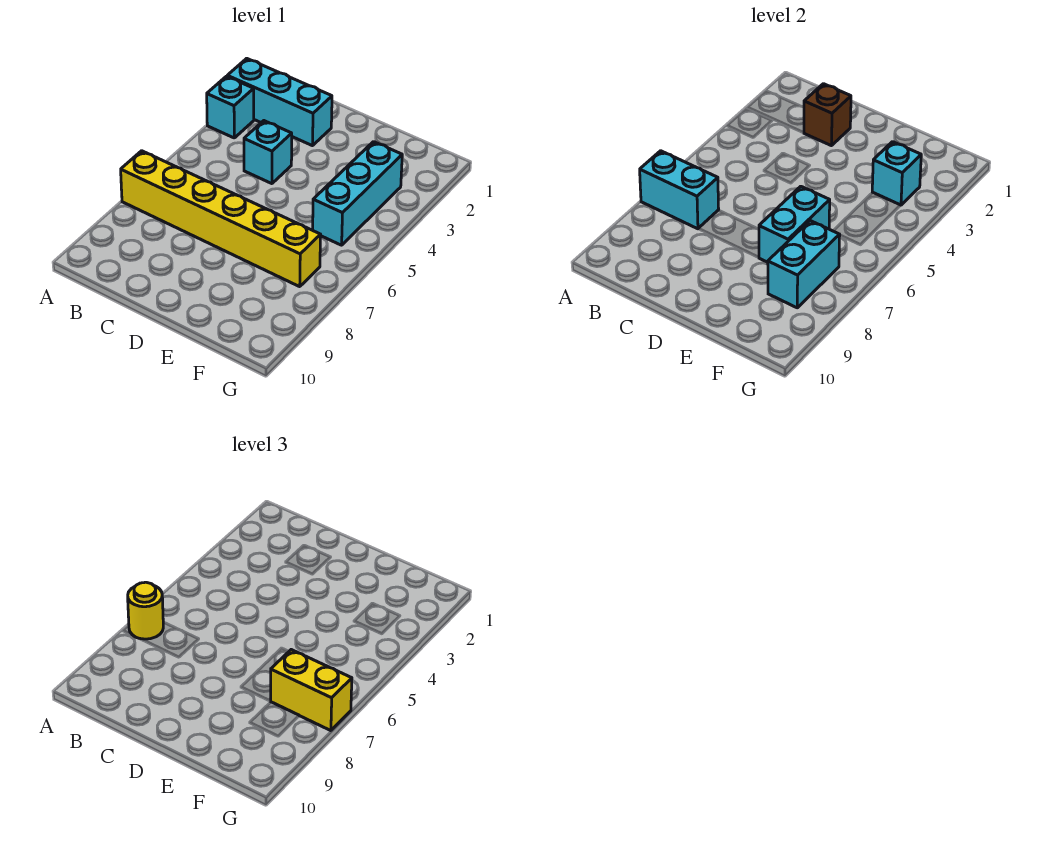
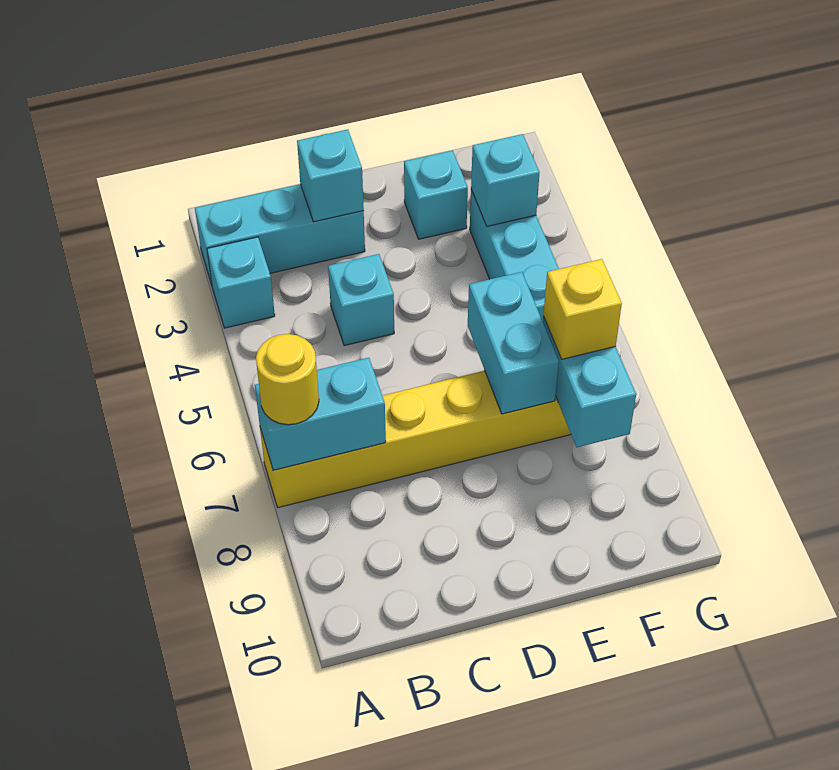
brown brick C2 level 2 -> cyan brick C2 level 2
none -> cyan brick E2 level 1
yellow brick F7:G7 level 3 -> yellow brick F7 level 3

